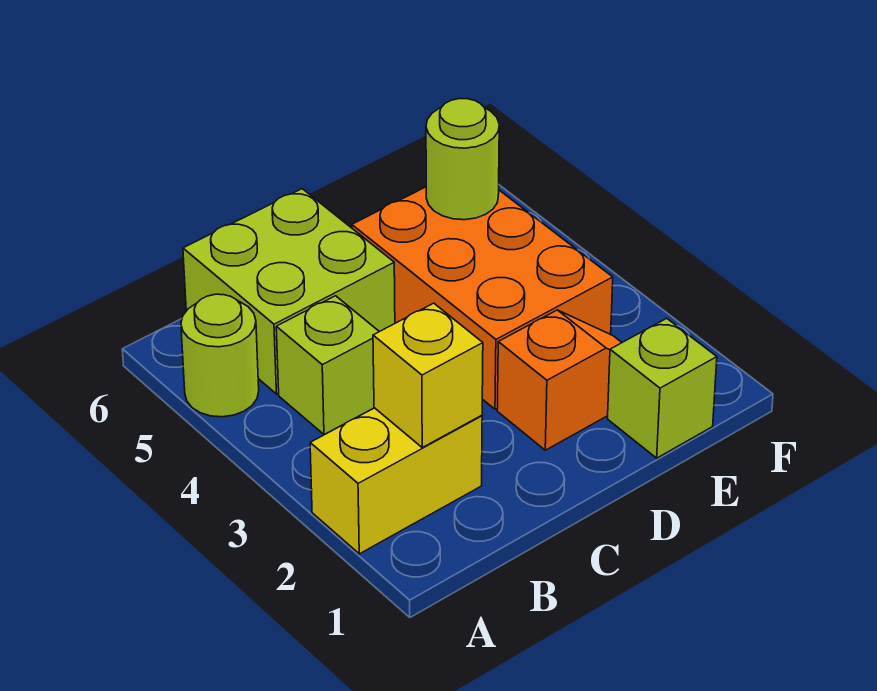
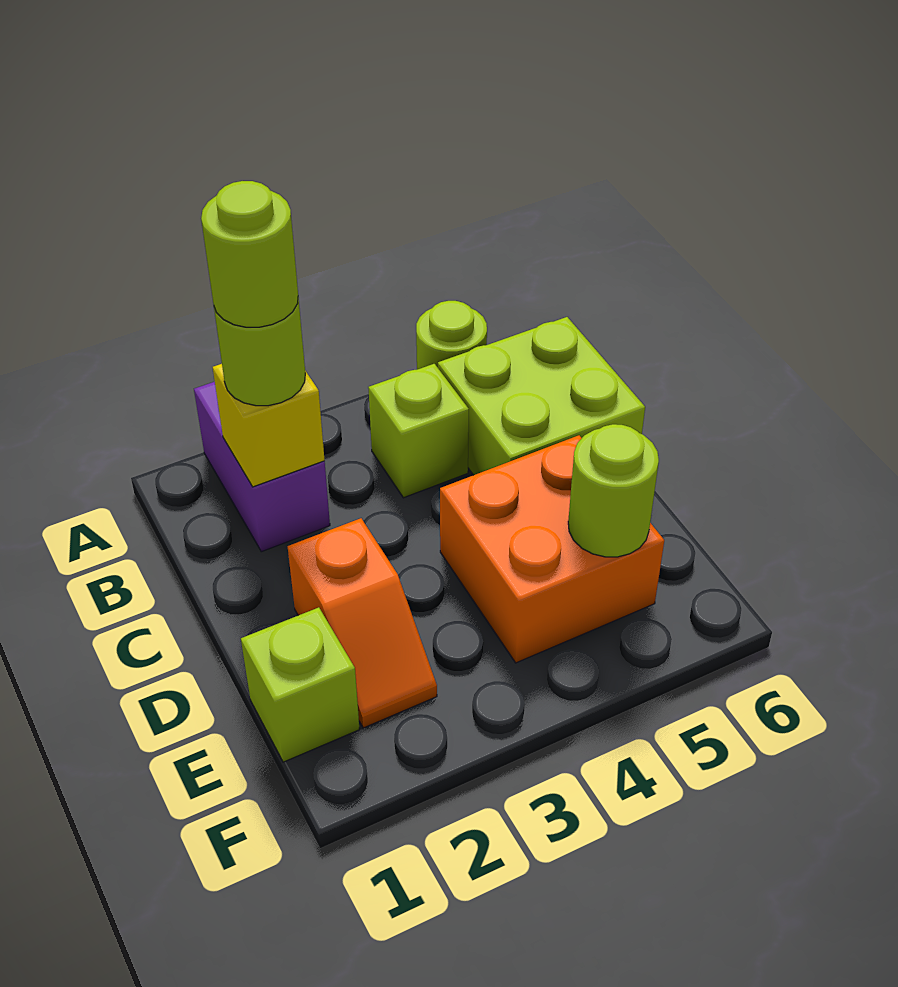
yellow brick A2:B2 level 1 -> purple brick A2:B2 level 1
none -> lime round brick B2 level 3
none -> lime round brick B2 level 4
orange brick D3:E5 level 1 -> orange brick D4:E5 level 1

